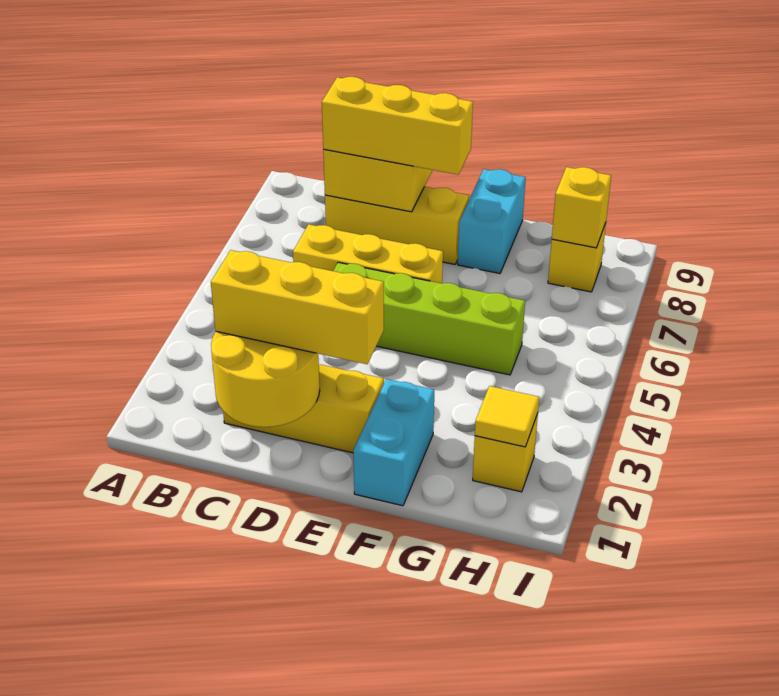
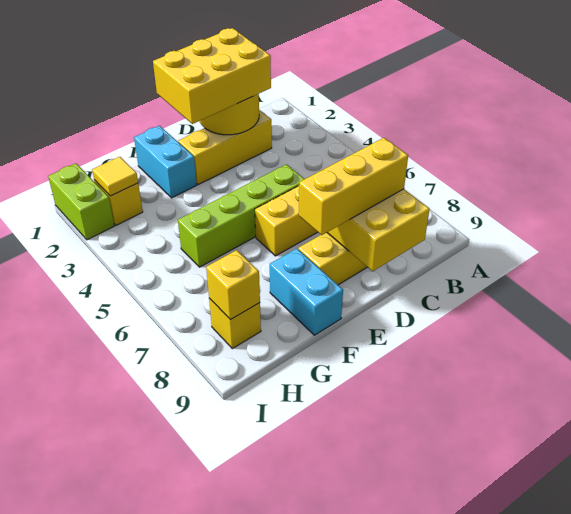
yellow brick C2:E2 level 3 -> yellow brick C1:E2 level 3
none -> lime brick I1:I2 level 1

